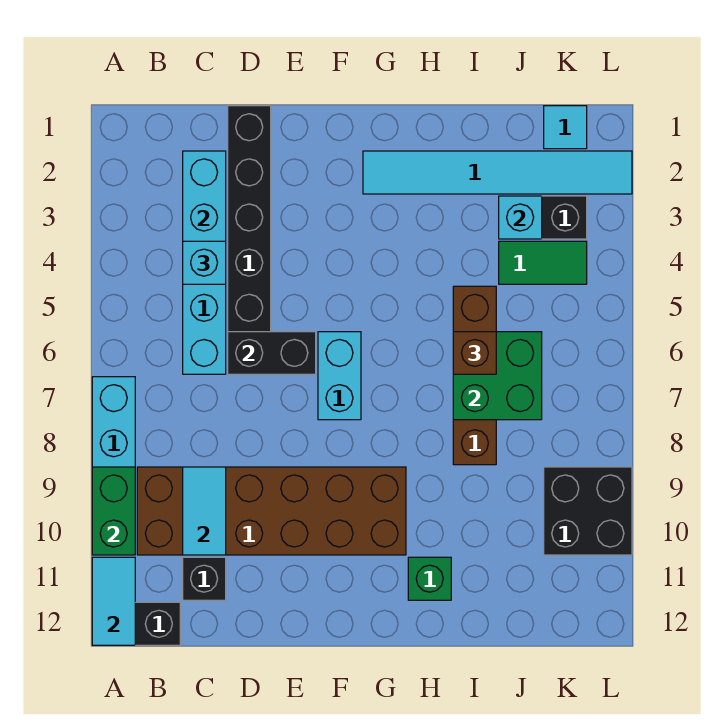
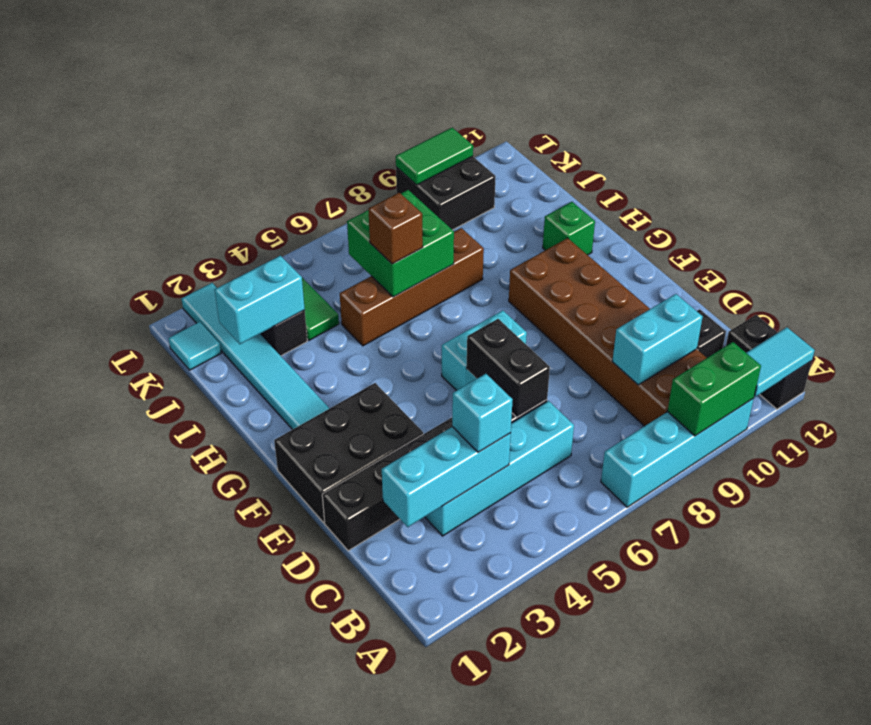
cyan tile C9:C10 level 2 -> cyan brick C9:C10 level 2
none -> black brick E1:F3 level 1
cyan brick J3 level 2 -> cyan brick J2:J3 level 2
none -> green tile L9:L10 level 2

